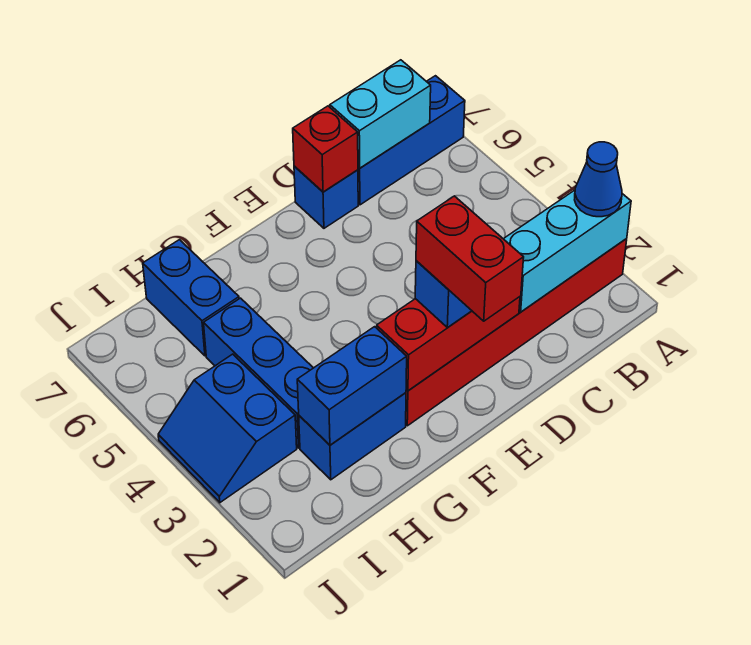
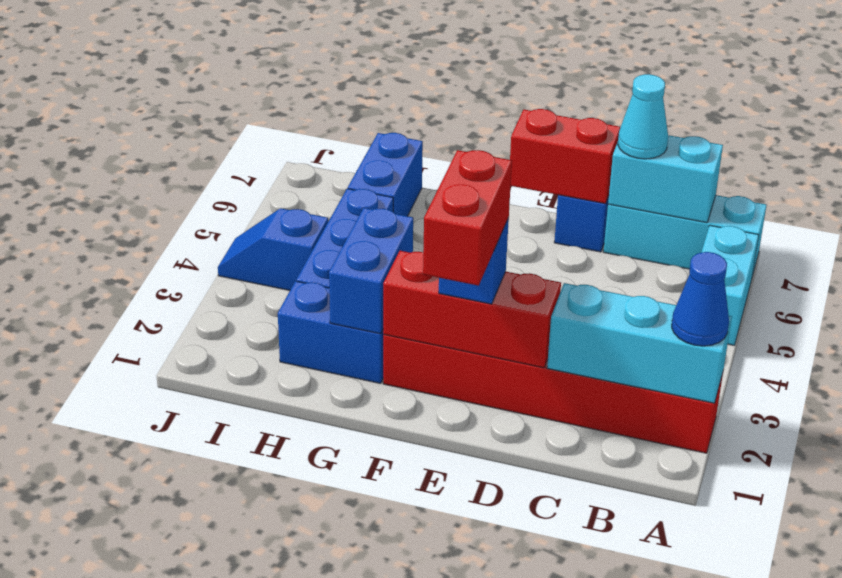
none -> cyan brick A5:A6 level 1
blue brick A7:C7 level 1 -> cyan brick A7:C7 level 1
none -> cyan cone C7 level 3
red brick D7 level 2 -> red brick D7:E7 level 2
blue brick G2:H2 level 2 -> blue brick G2:G3 level 2
blue slope I3:J4 level 1 top I -> blue slope I4:J4 level 1 top I

